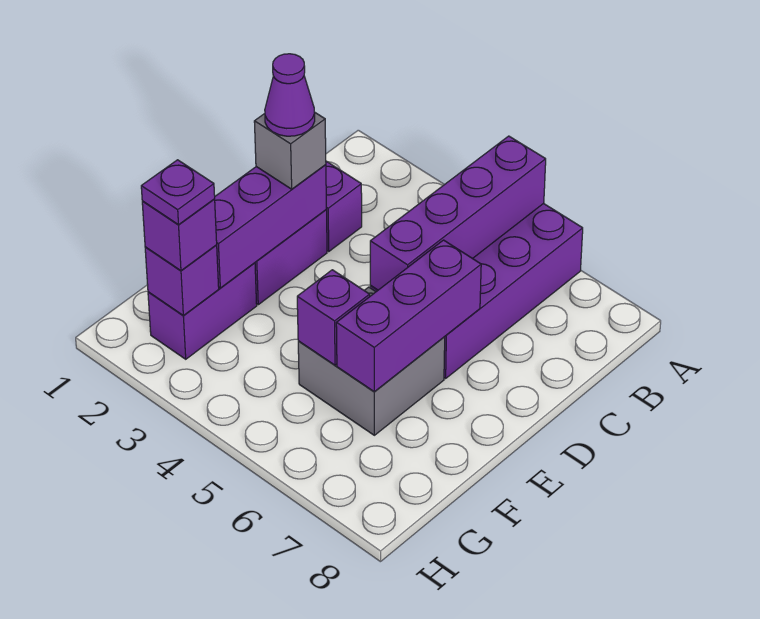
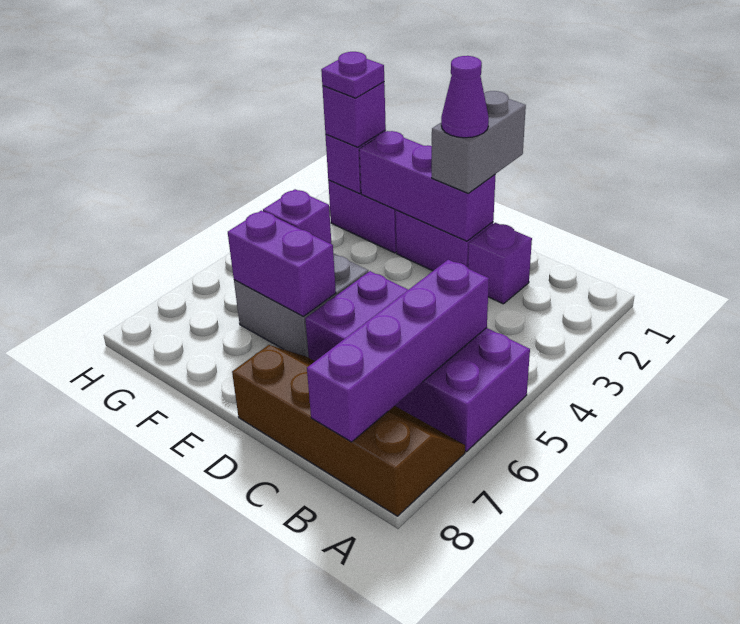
purple brick A5:D5 level 2 -> purple brick B5:B8 level 2
none -> brown slope A7:D8 level 1 top 8
grey brick D2 level 3 -> grey brick D1:D2 level 3
purple brick D6:F6 level 2 -> purple brick E6:F6 level 2

